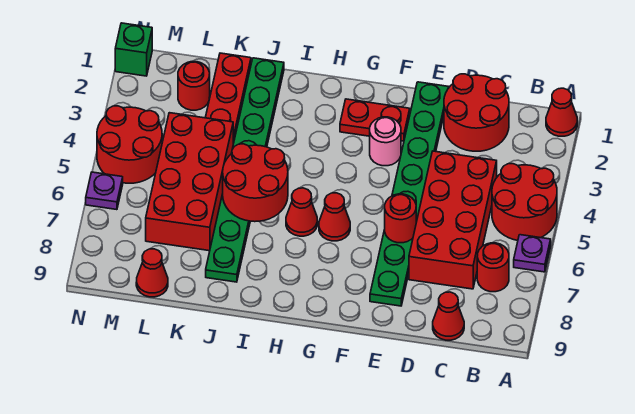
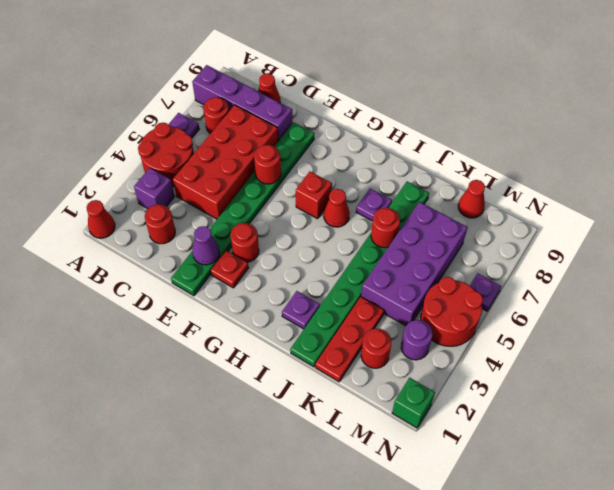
none -> purple brick A8:D8 level 1
none -> purple brick B3 level 1
red round brick C1:D2 level 1 -> red round brick C2 level 1
none -> purple cone E2 level 2
red plate F2:G2 level 1 -> red plate F2 level 1
pink round brick F3 level 1 -> red round brick F3 level 1
red cone G6 level 1 -> red brick G6 level 1
none -> purple plate I2 level 1
red round brick I5:J6 level 2 -> red round brick J6 level 2
none -> purple plate I7 level 1
red brick K4:L7 level 1 -> purple brick K4:L7 level 1
none -> purple round brick M3 level 1

